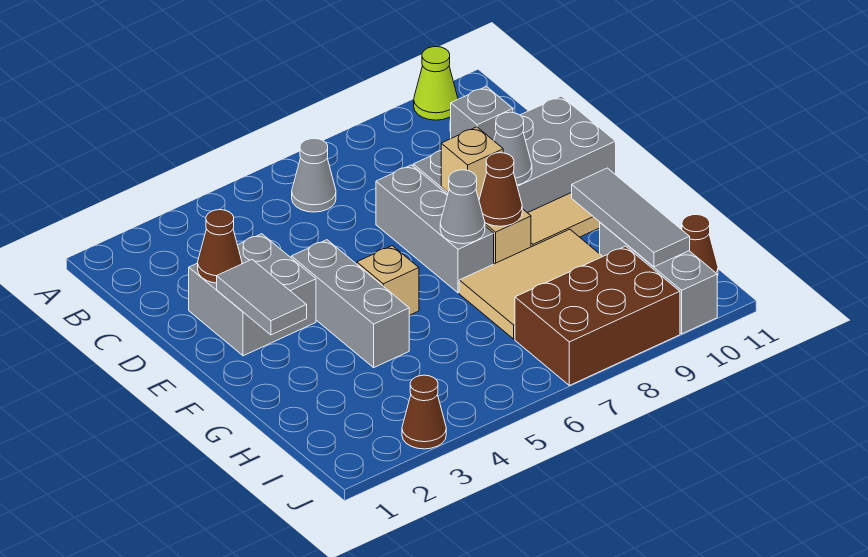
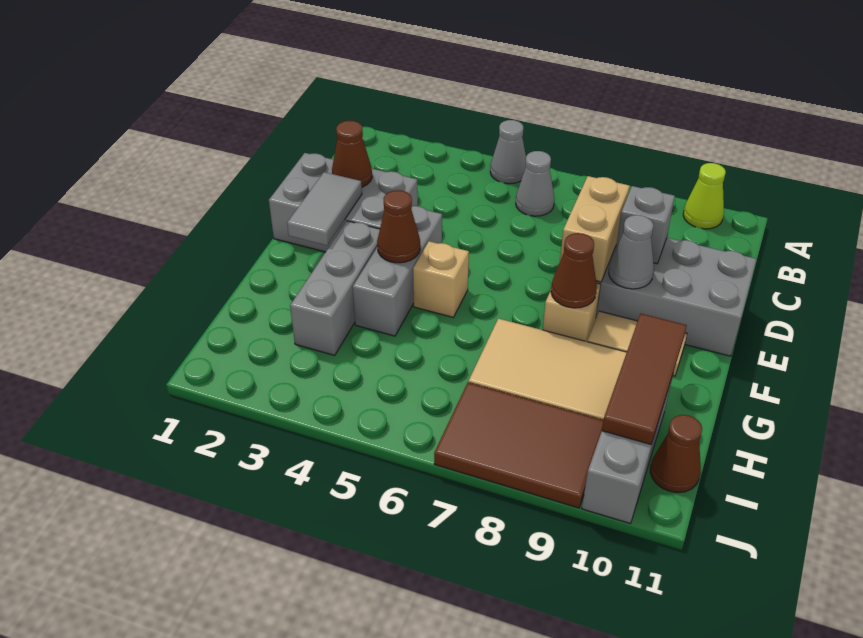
grey brick D2:E3 level 1 -> grey brick D1:E3 level 1
grey brick D7:F7 level 1 -> grey brick F3:H3 level 1
tan brick E8 level 2 -> tan brick D8:E8 level 2
grey cone F7 level 2 -> grey cone A5 level 1
grey tile G10:I10 level 2 -> brown tile G10:I10 level 2
brown brick I7:J9 level 1 -> brown tile I7:J9 level 1
brown cone J3 level 1 -> brown cone F4 level 2

